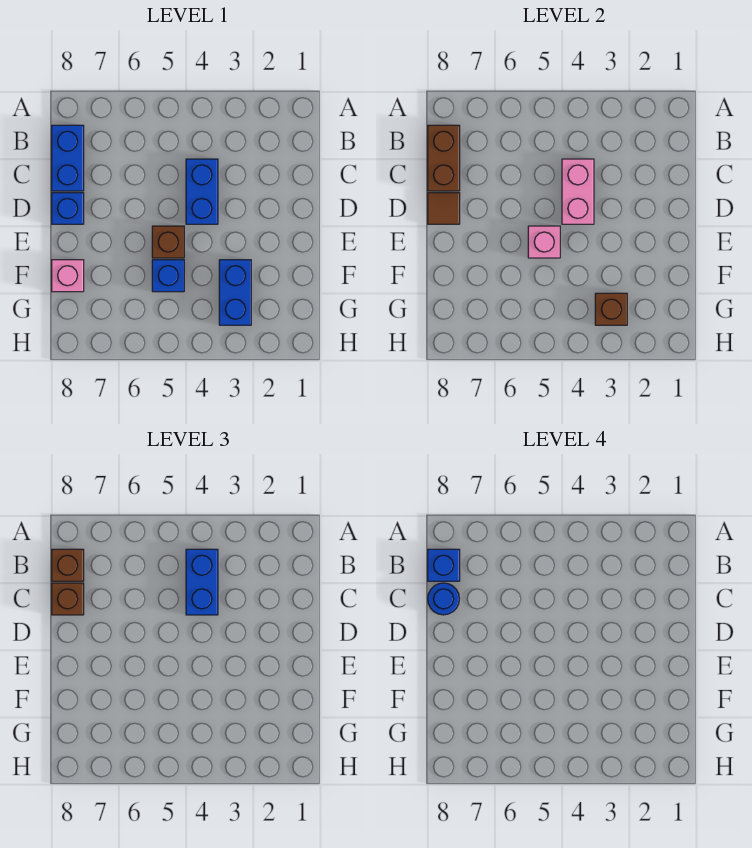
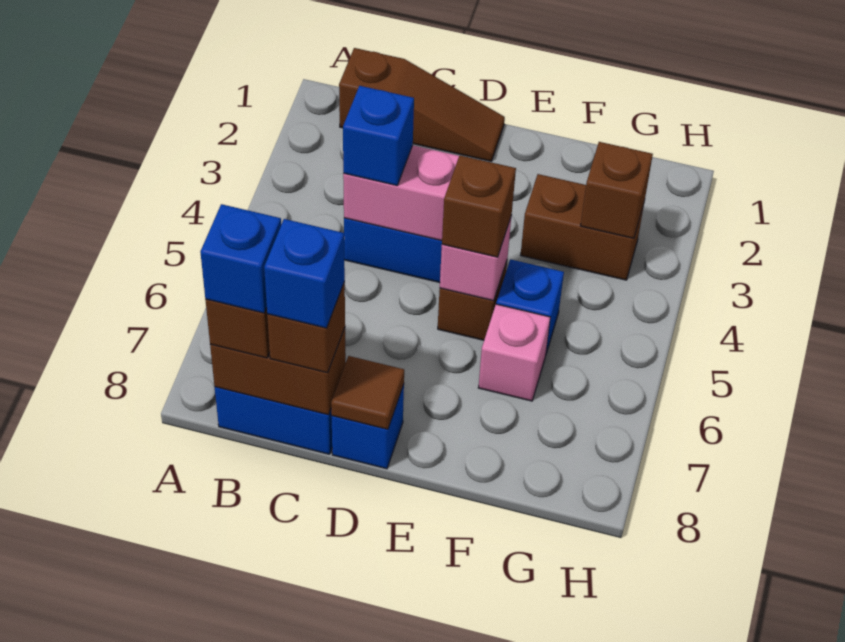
none -> brown slope B1:D1 level 1 top B
blue brick B4:C4 level 3 -> blue brick C4 level 3
blue round brick C8 level 4 -> blue brick C8 level 4
none -> brown brick E5 level 3
blue brick F3:G3 level 1 -> brown brick F3:G3 level 1
pink brick F8 level 1 -> pink brick F6 level 1

